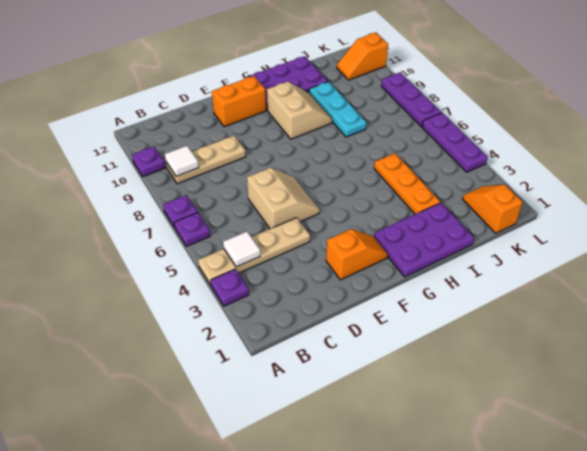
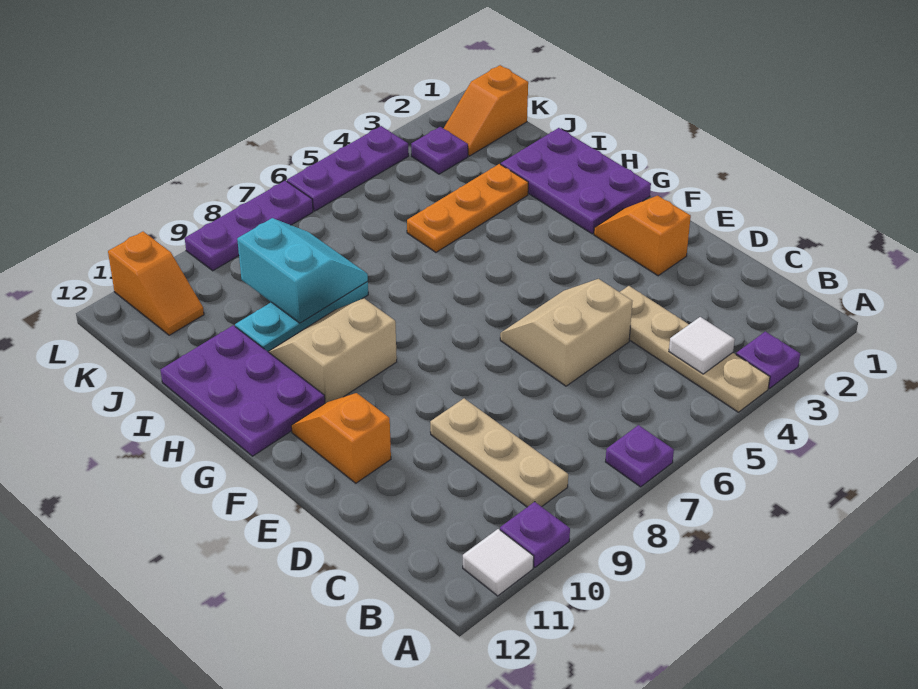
purple plate A6 level 1 -> purple plate K3 level 1
white tile B9 level 2 -> white tile A11 level 1
orange brick E11:F11 level 1 -> orange slope E11:F11 level 1 top E
none -> cyan slope I8:J9 level 2 top 9

